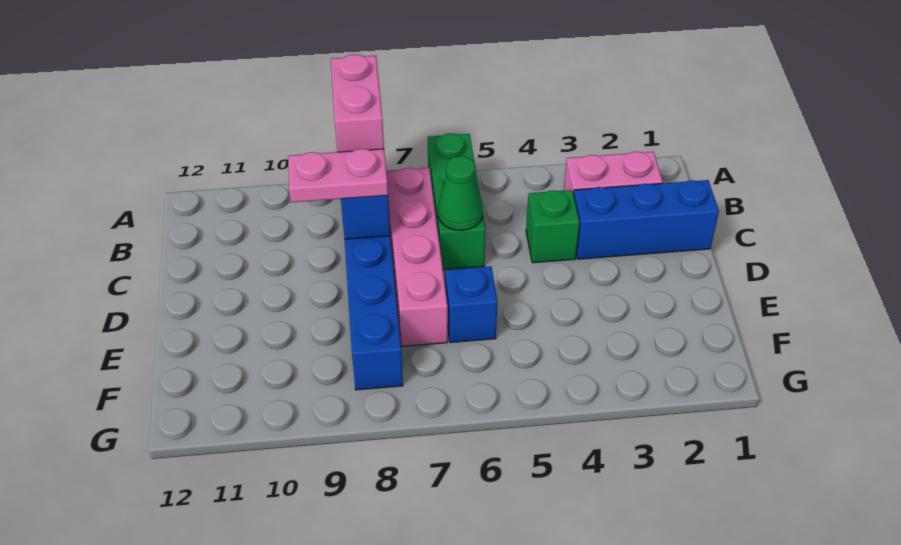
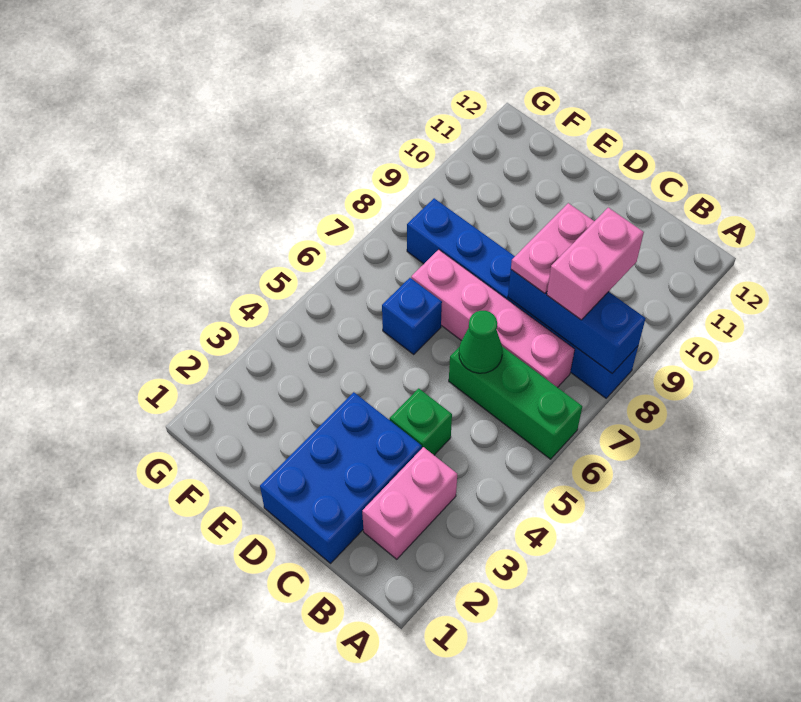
pink brick A8:B8 level 3 -> pink brick B8:B9 level 3
blue brick C1:C3 level 1 -> blue brick C1:D3 level 1

